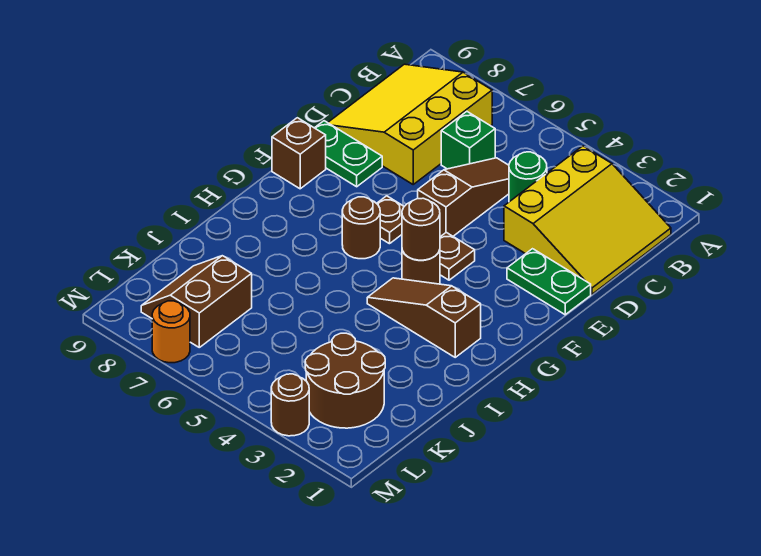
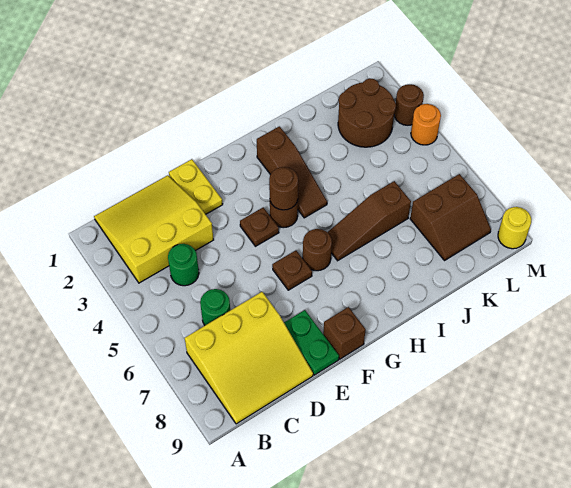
brown slope C5:E5 level 1 top E -> brown slope H6:J6 level 1 top J
green brick C6 level 1 -> green round brick C6 level 1
green plate E1:E2 level 1 -> yellow plate E1:E2 level 1
orange round brick M7 level 1 -> orange round brick M4 level 1
none -> yellow round brick M9 level 1

